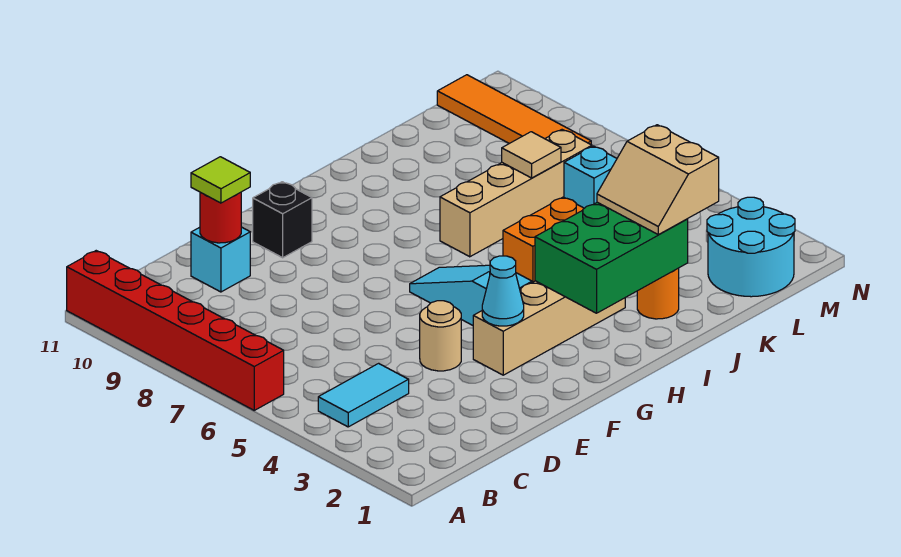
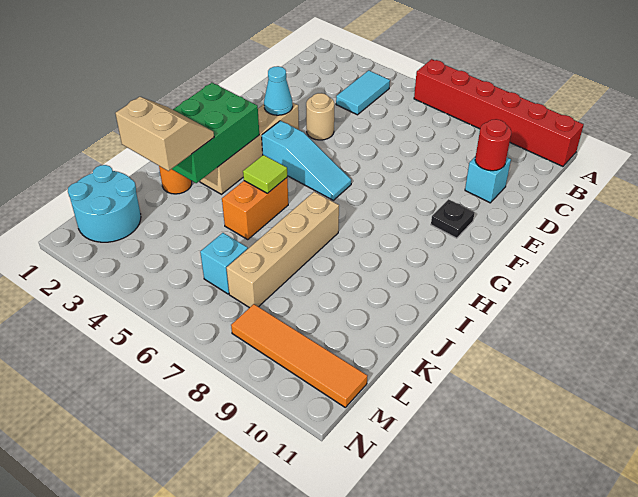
lime tile D10 level 3 -> lime tile I5 level 2
black brick F10 level 1 -> black plate F10 level 1
tan tile K7 level 2 -> none

